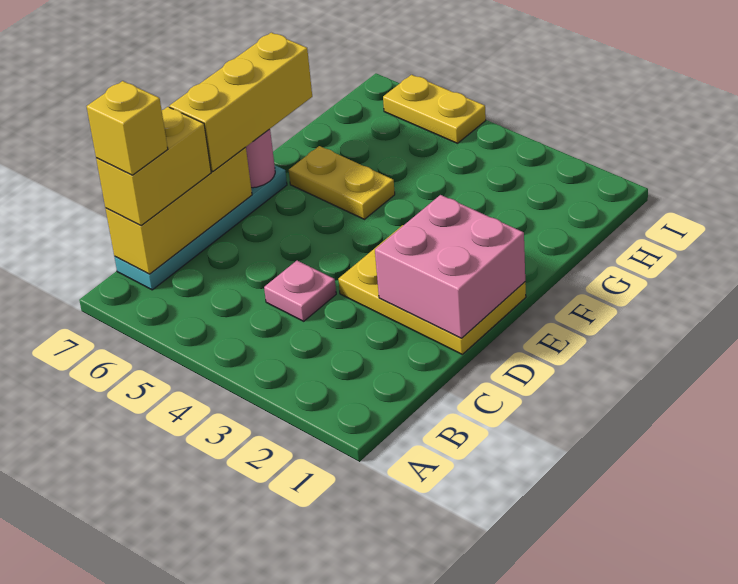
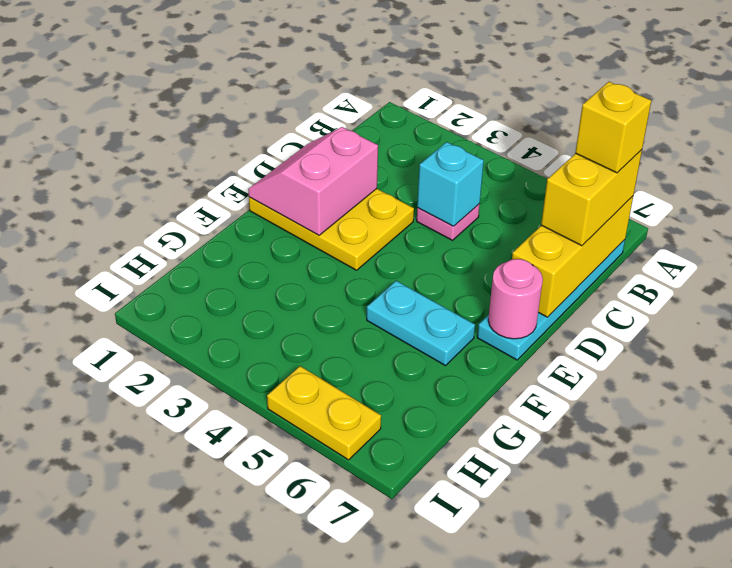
none -> cyan brick C4 level 2
pink brick D1:E2 level 2 -> pink slope D1:E2 level 2 top 2
yellow brick D7:F7 level 3 -> none
yellow plate F5:F6 level 1 -> cyan plate F5:F6 level 1

